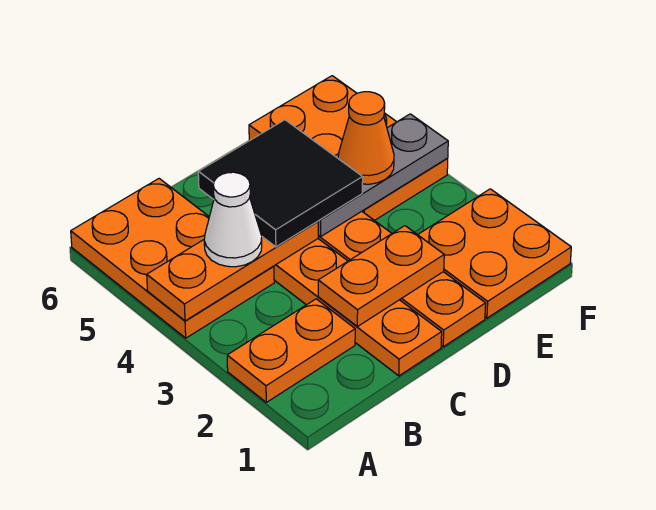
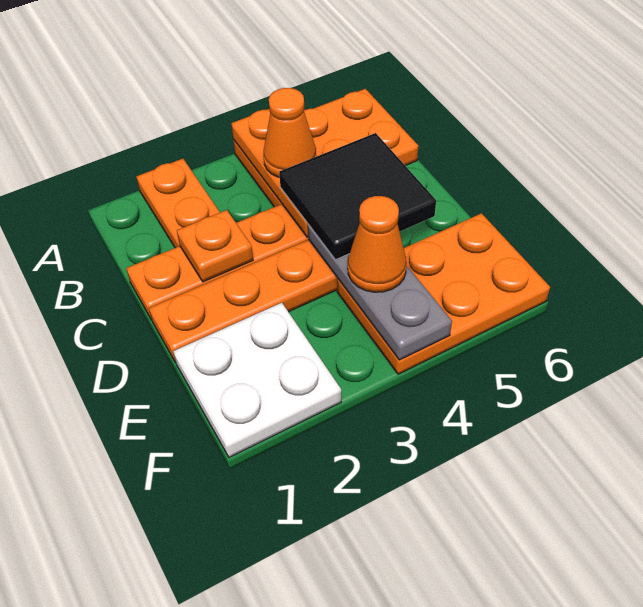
white cone B4 level 3 -> orange cone B4 level 3
orange plate C2:D2 level 2 -> orange plate C2 level 2
orange plate E1:F2 level 1 -> white plate E1:F2 level 1

